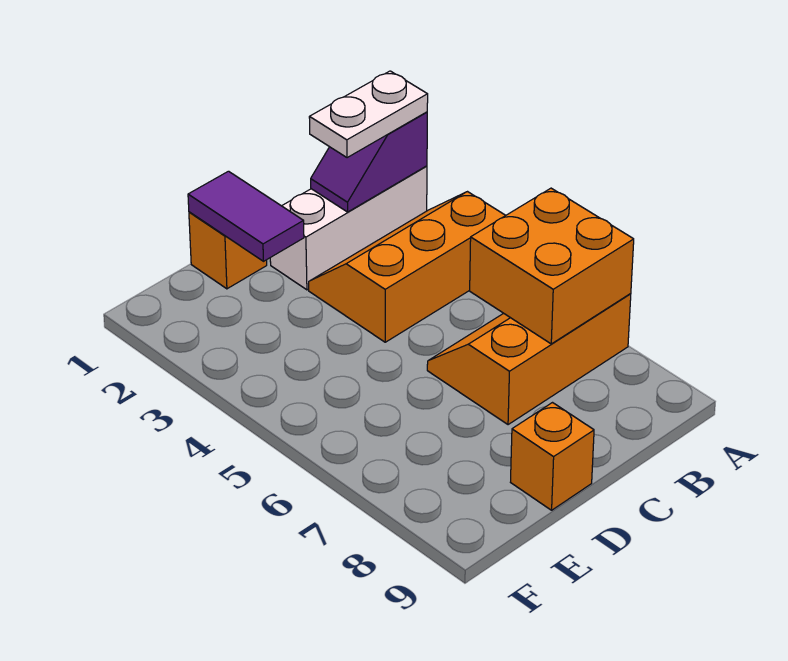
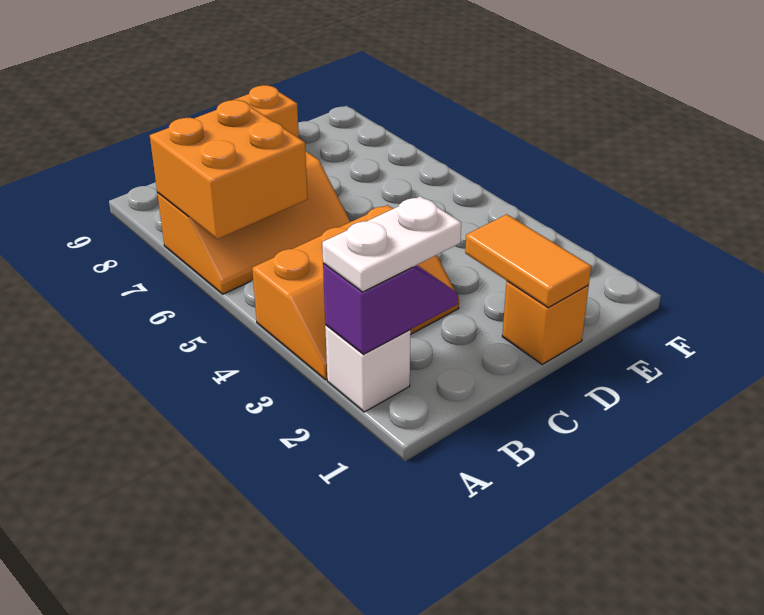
white brick A2:C2 level 1 -> white brick A2 level 1
purple tile D1:D2 level 2 -> orange tile D1:D2 level 2

